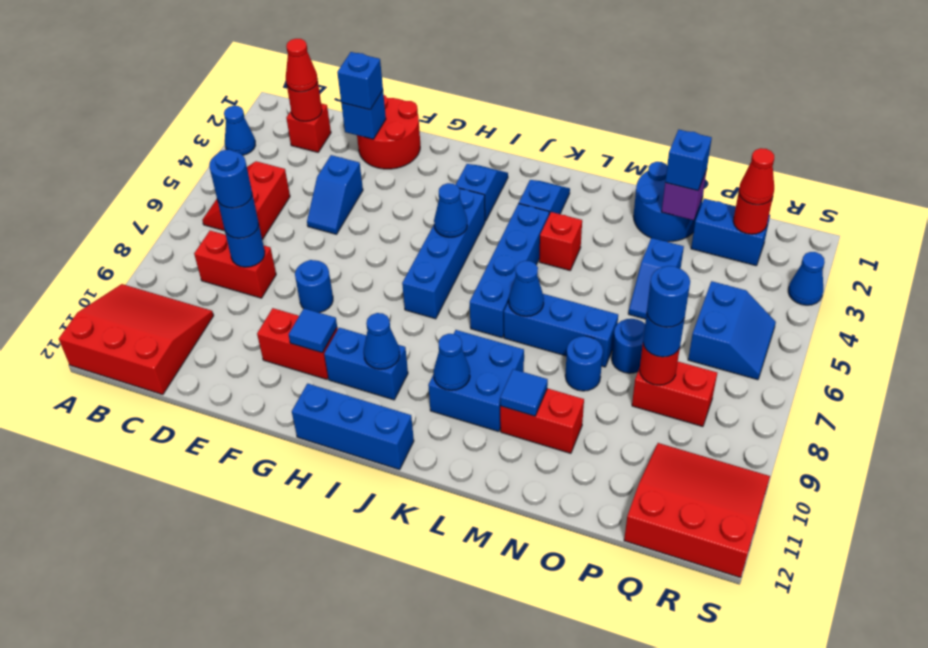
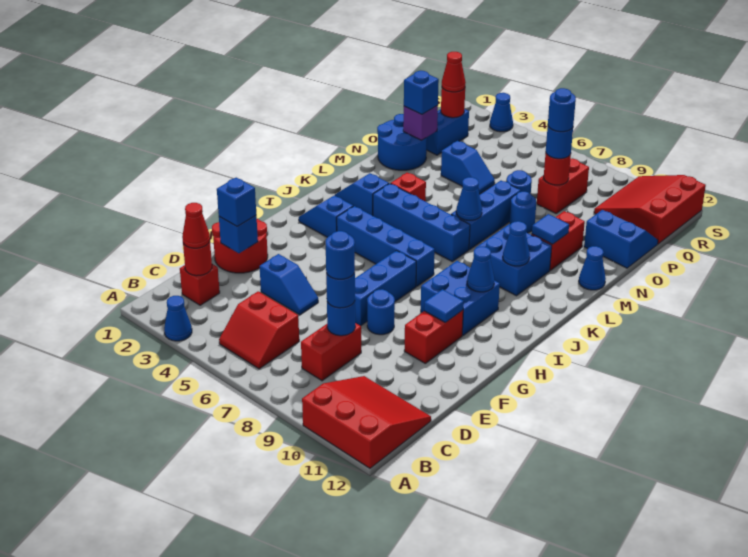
red slope A10:C12 level 1 top 12 -> red slope A10:C12 level 1 top A
blue brick H10:I10 level 1 -> blue brick H9:I10 level 1
blue brick H12:J12 level 1 -> blue brick F7:H7 level 1
blue cone I5 level 2 -> blue cone M12 level 1
blue slope Q5:R6 level 1 top Q -> blue slope O11:P12 level 1 top O

